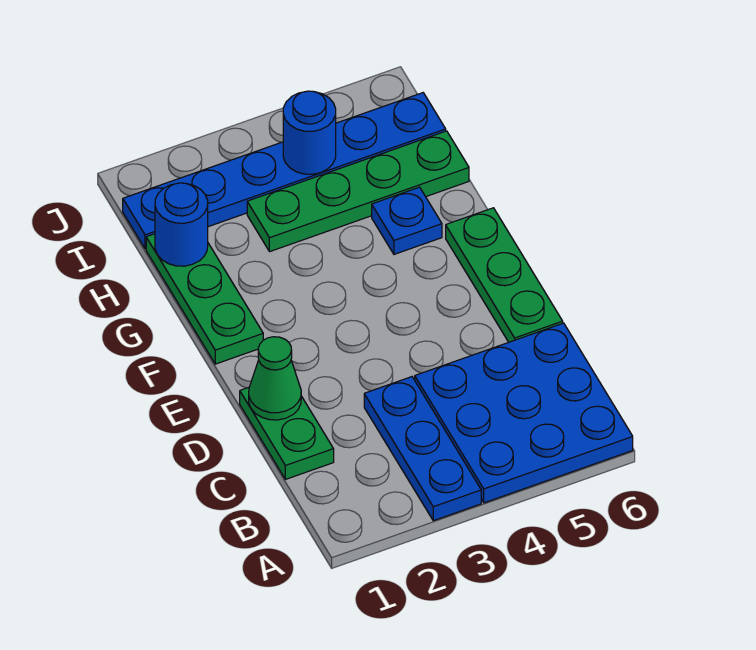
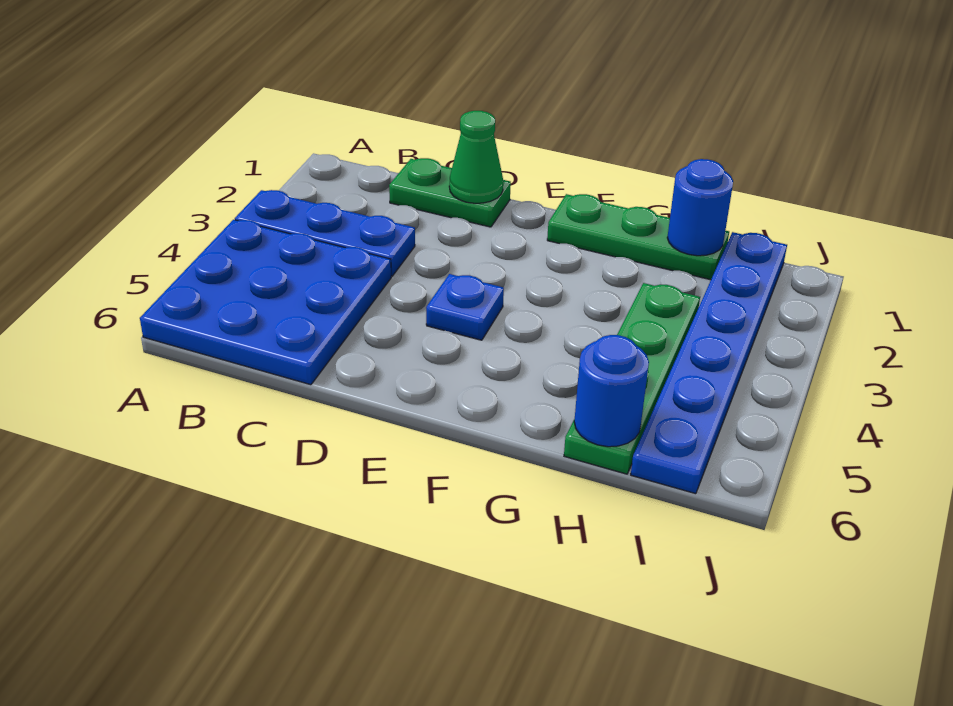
green plate D6:F6 level 1 -> none
blue plate G5 level 1 -> blue plate E4 level 1
blue round brick I4 level 2 -> blue round brick H6 level 2

